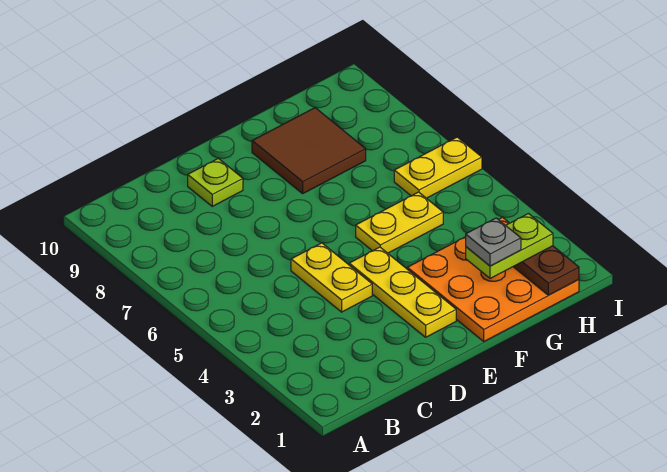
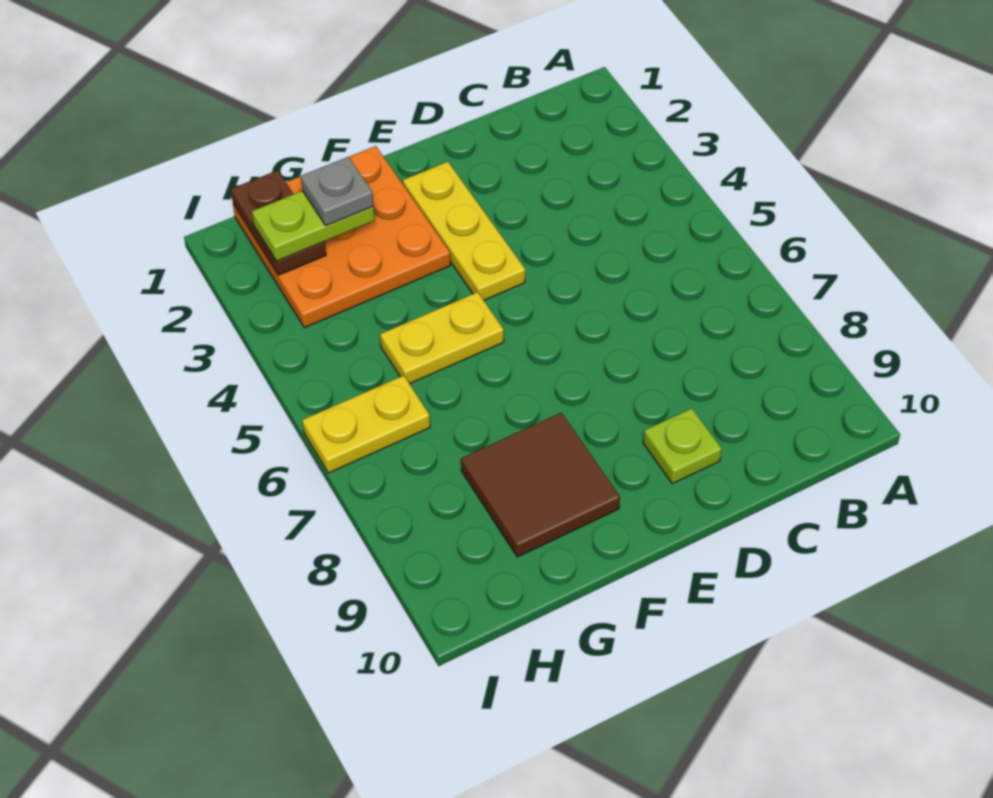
yellow plate D4:D5 level 1 -> none

